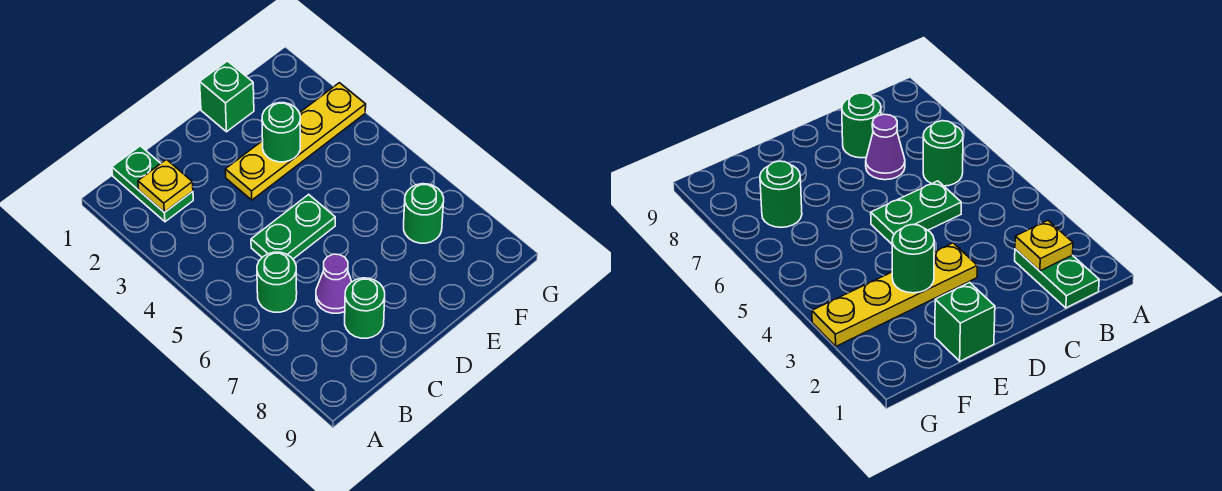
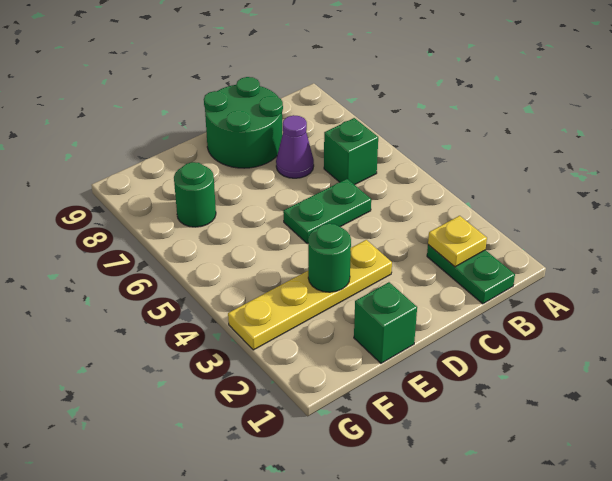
green round brick B6 level 1 -> green brick B6 level 1
green round brick C8 level 1 -> green round brick C8:D9 level 1

